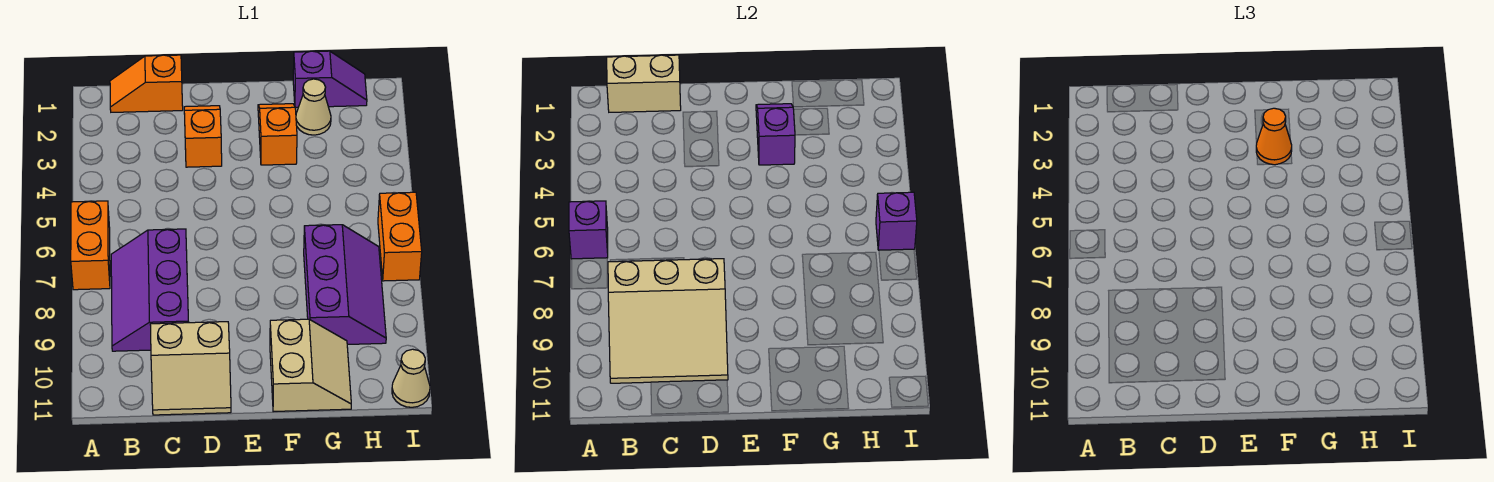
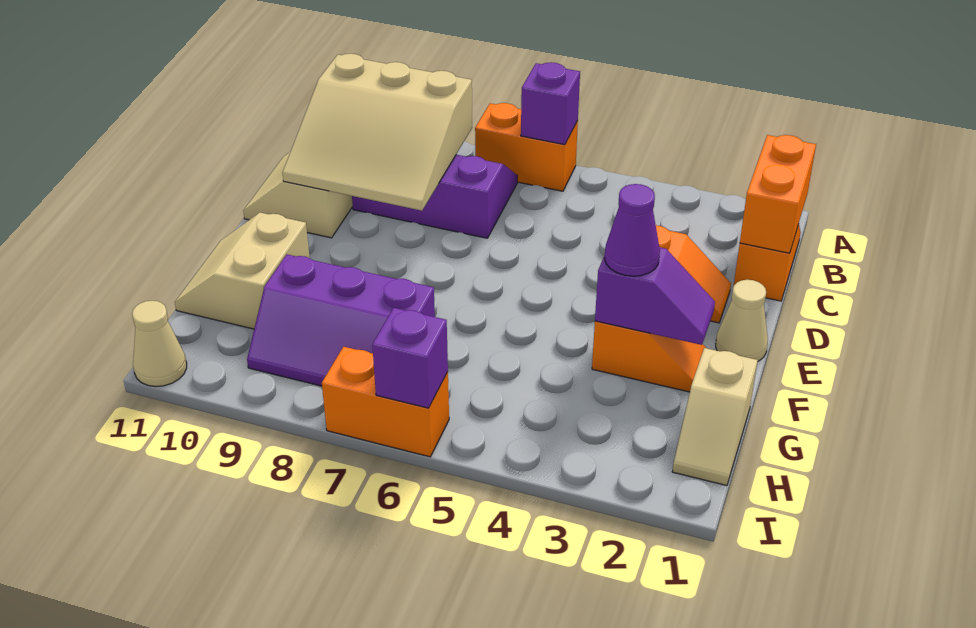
tan brick B1:C1 level 2 -> orange brick B1:C1 level 2
tan slope B8:D10 level 2 top 8 -> tan slope B8:D10 level 2 top B
orange cone F3 level 3 -> purple cone F3 level 3
tan slope F10:G11 level 1 top F -> tan slope F10:G11 level 1 top 10
purple slope G1:H1 level 1 top G -> tan slope G1:H1 level 1 top G
tan cone G2 level 1 -> tan cone E1 level 1

